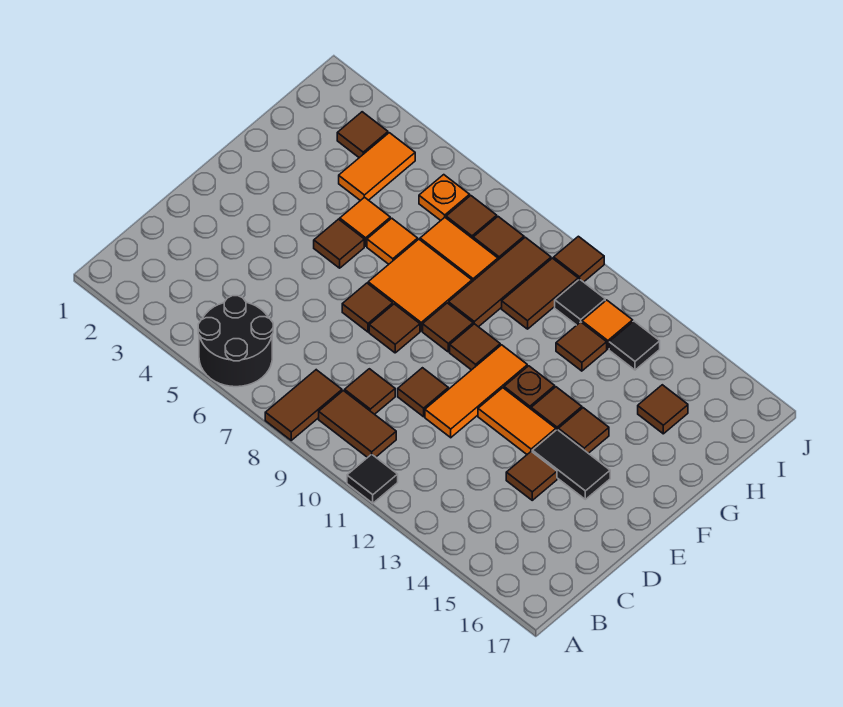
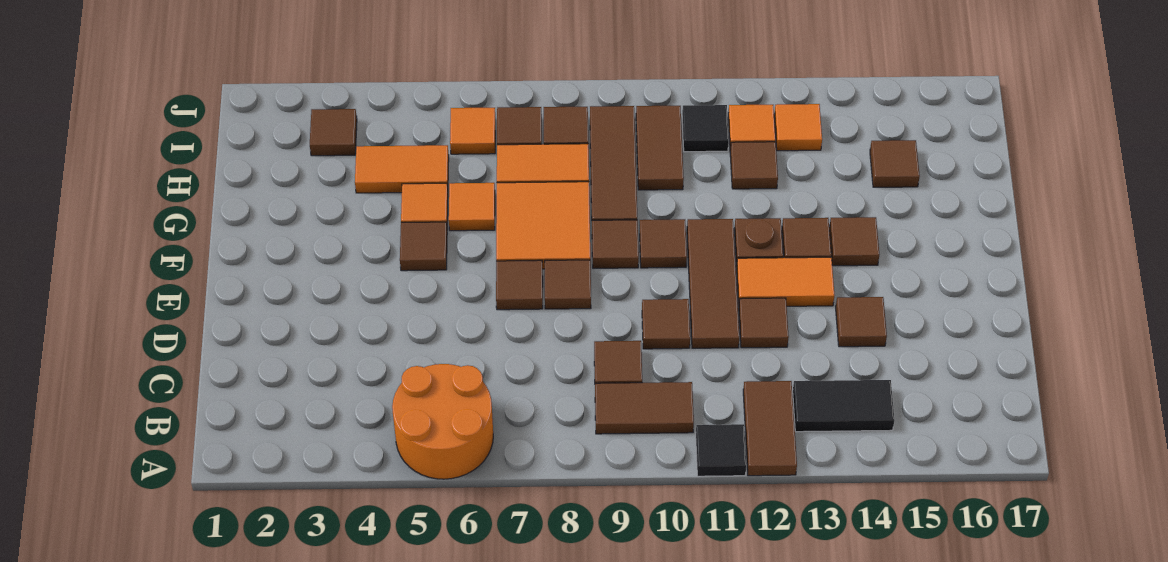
black round brick A5:B6 level 1 -> orange round brick A5:B6 level 1
brown tile A8:B8 level 1 -> brown tile A12:B12 level 1
orange tile D11:F11 level 1 -> brown tile D11:F11 level 1
black tile E14:E15 level 1 -> black tile B13:B14 level 1
orange tile H4:I4 level 1 -> orange tile H4:H5 level 1
orange plate I6 level 1 -> orange tile I6 level 1
black tile I13 level 1 -> orange tile I13 level 1
brown tile J10 level 1 -> brown tile D12 level 1

